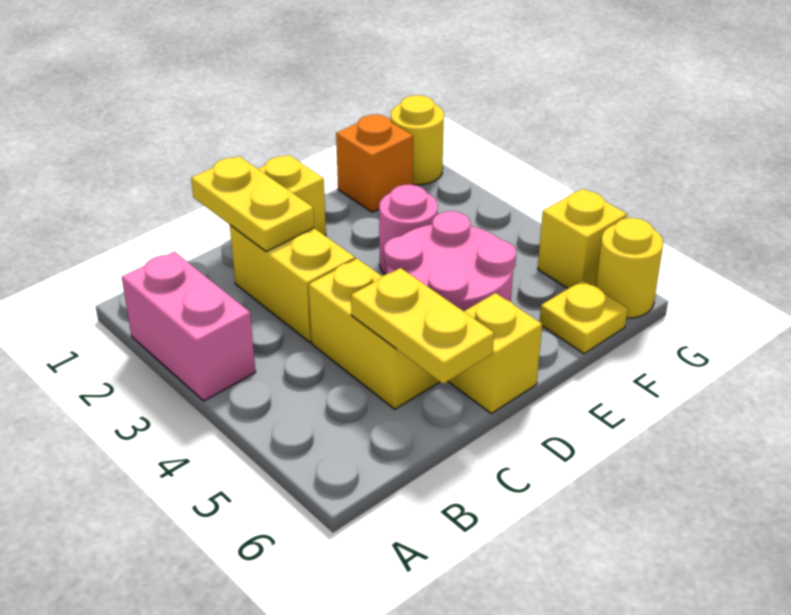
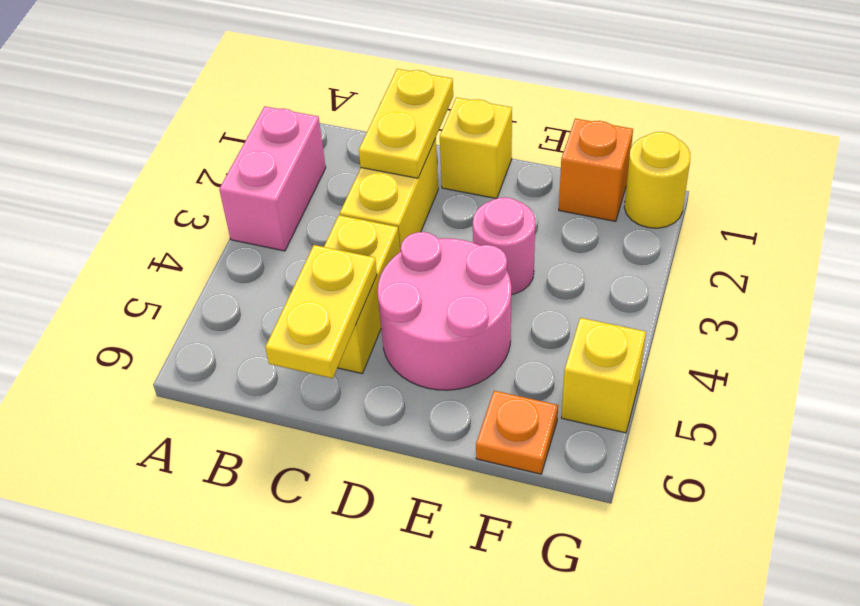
yellow brick D6 level 1 -> none
yellow plate F6 level 1 -> orange plate F6 level 1
yellow round brick G6 level 1 -> none

